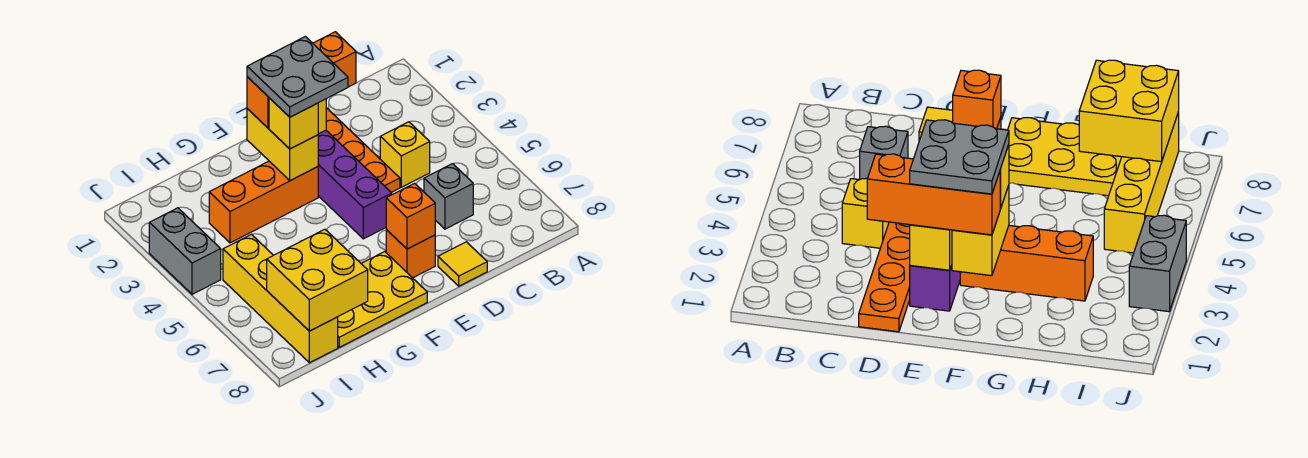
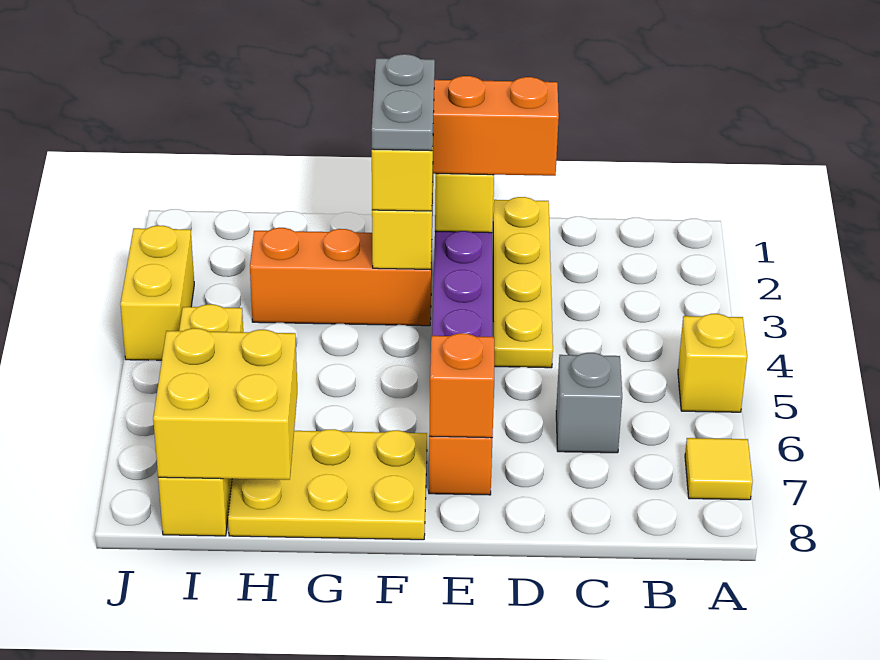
yellow brick C4 level 1 -> yellow brick A5 level 1
orange plate D1:D4 level 1 -> yellow plate D1:D4 level 1
yellow tile D8 level 1 -> yellow tile A7 level 1
grey plate E2:F3 level 4 -> grey plate F2:F3 level 4
grey brick J3:J4 level 1 -> yellow brick J3:J4 level 1

